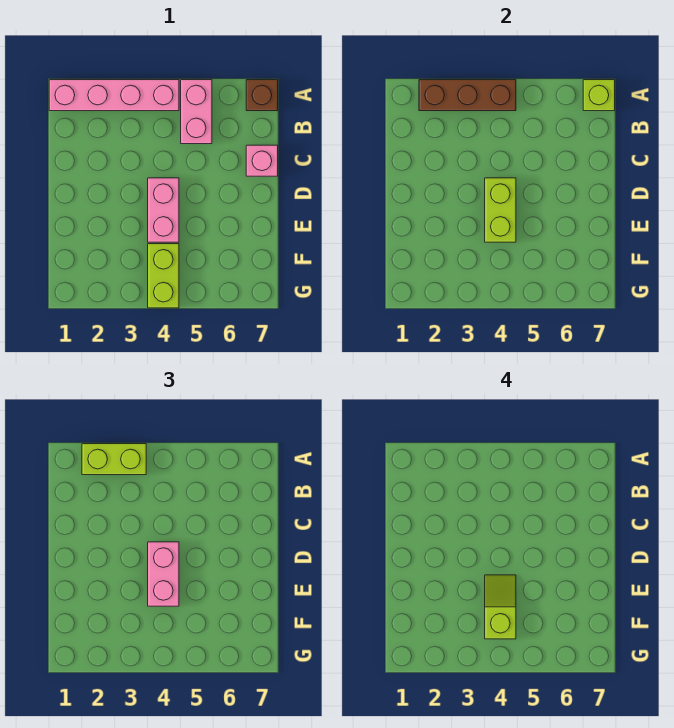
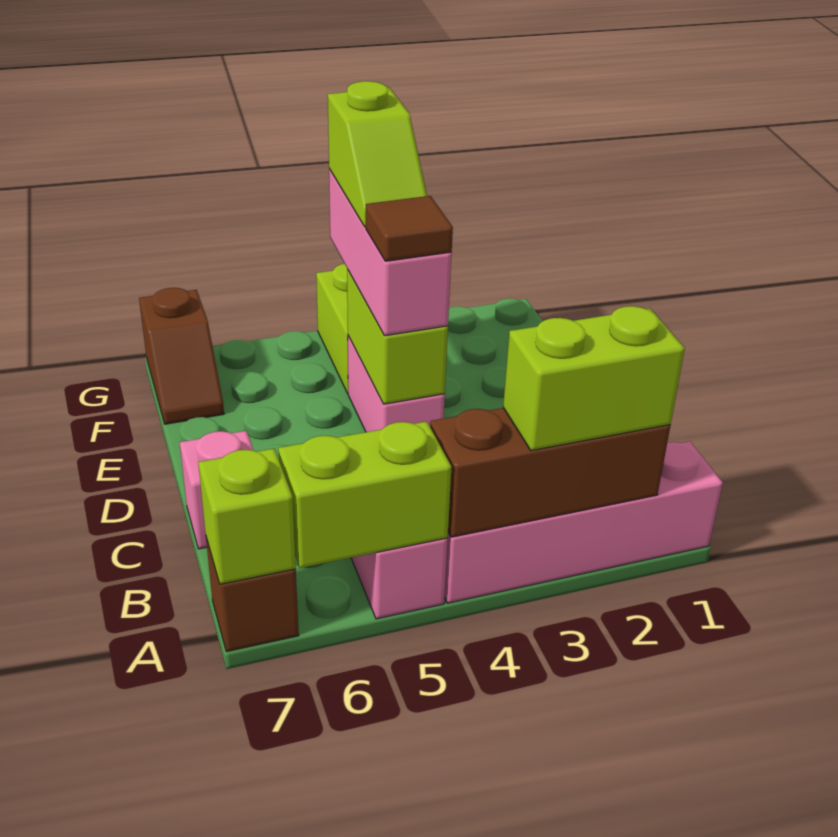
none -> lime brick A5:A6 level 2
pink brick D4:E4 level 3 -> pink brick D4:F4 level 3
none -> brown tile D4 level 4
none -> brown slope F7:G7 level 1 top G

